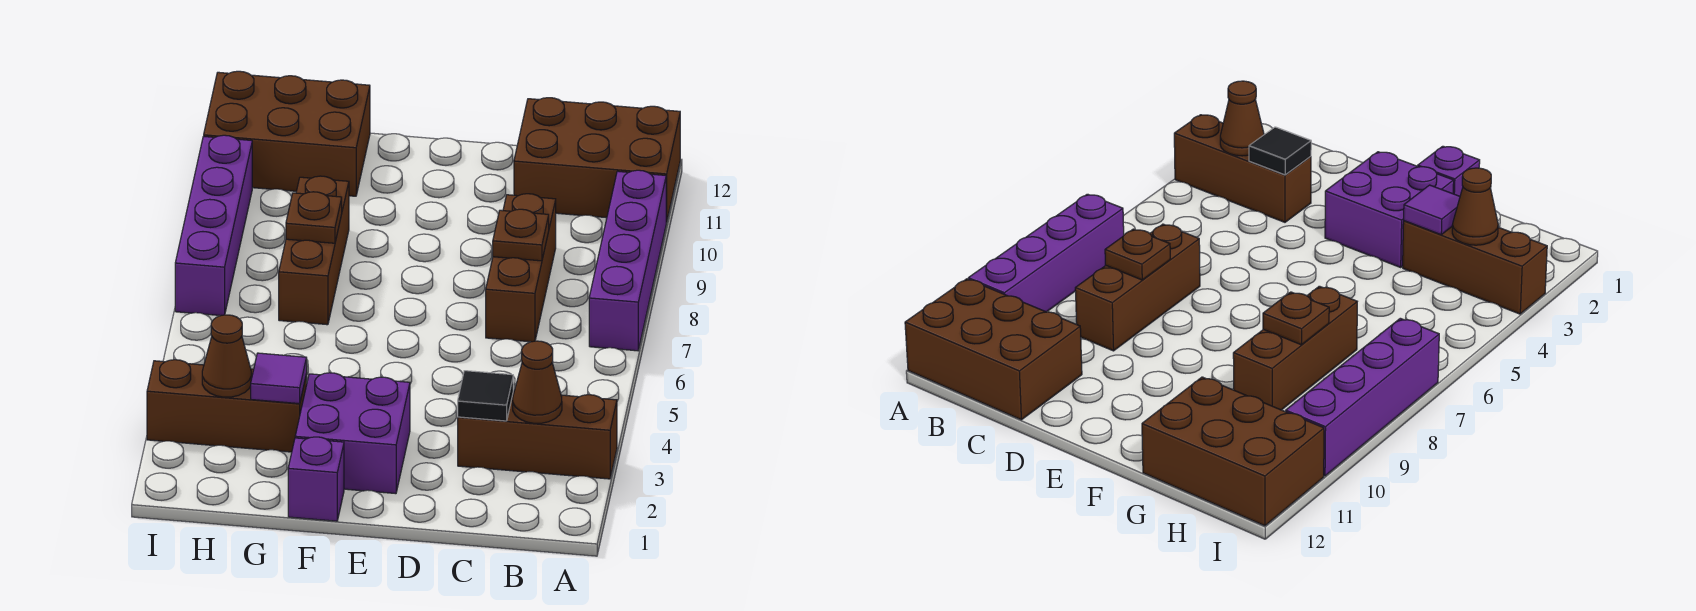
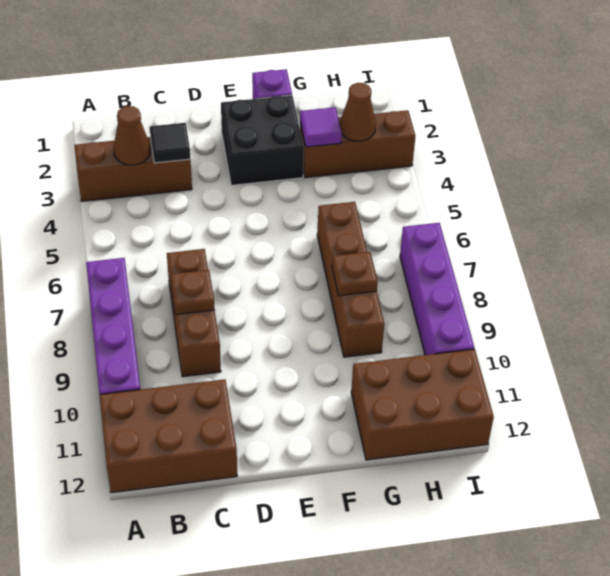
purple brick E2:F3 level 1 -> black brick E2:F3 level 1
brown brick G7:G9 level 1 -> brown brick G6:G9 level 1

